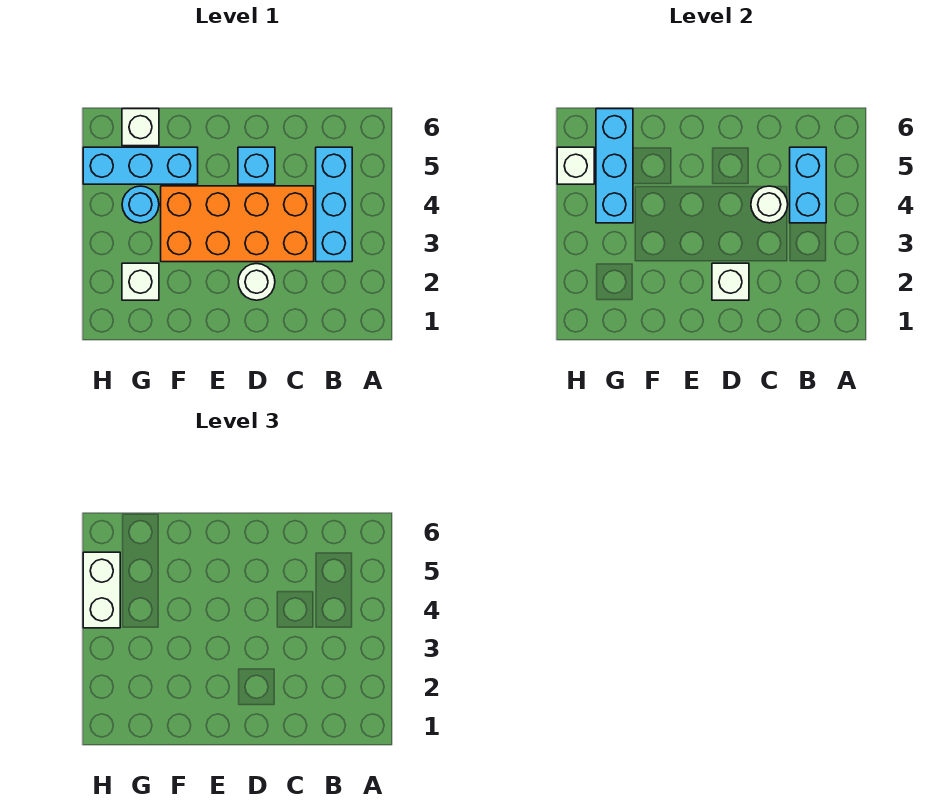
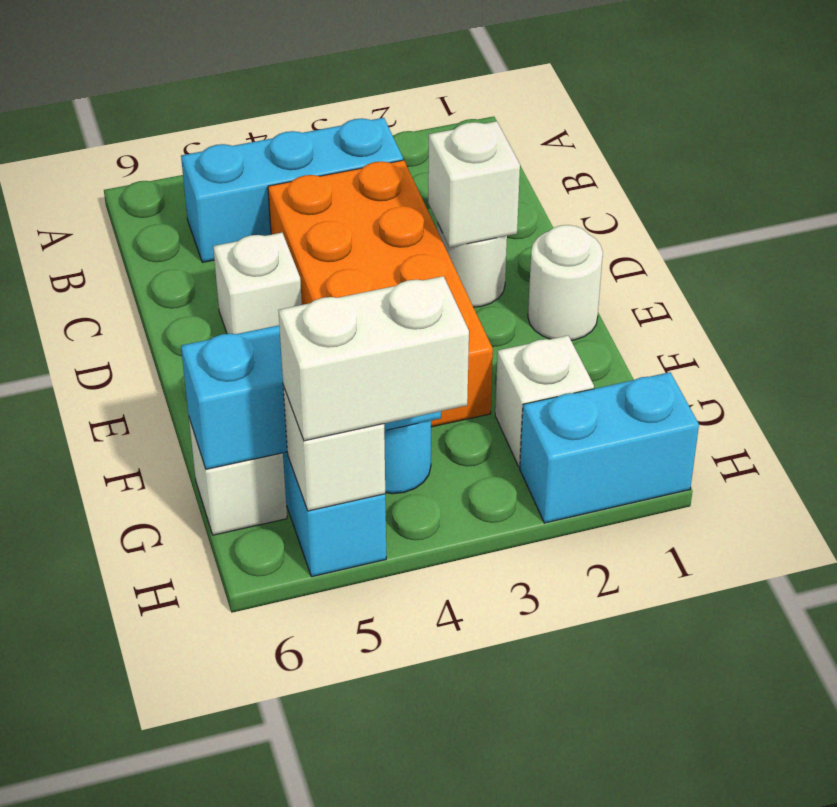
cyan brick B4:B5 level 2 -> cyan brick H1:H2 level 1
white round brick C4 level 2 -> white round brick E1 level 1
cyan brick D5 level 1 -> white brick D5 level 1

